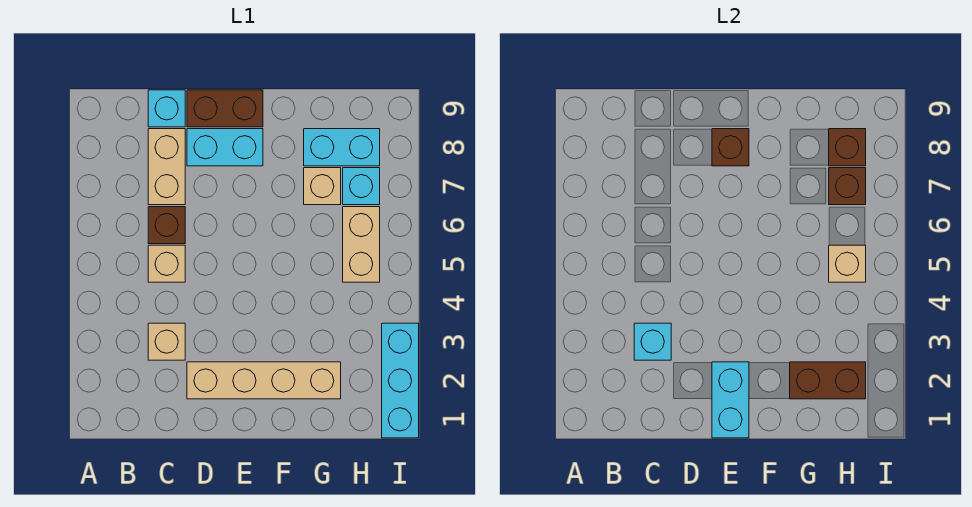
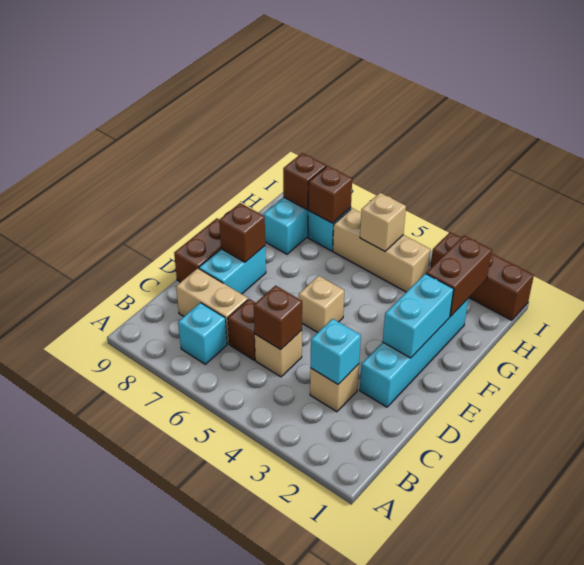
none -> brown brick C5 level 2
cyan brick C9 level 1 -> cyan brick B7 level 1
tan brick D2:G2 level 1 -> cyan brick D2:G2 level 1
cyan brick E1:E2 level 2 -> cyan brick E2:F2 level 2
tan brick G7 level 1 -> tan brick E5 level 1
tan brick H5:H6 level 1 -> tan brick H4:H6 level 1
cyan brick I1:I3 level 1 -> brown brick I1:I3 level 1

